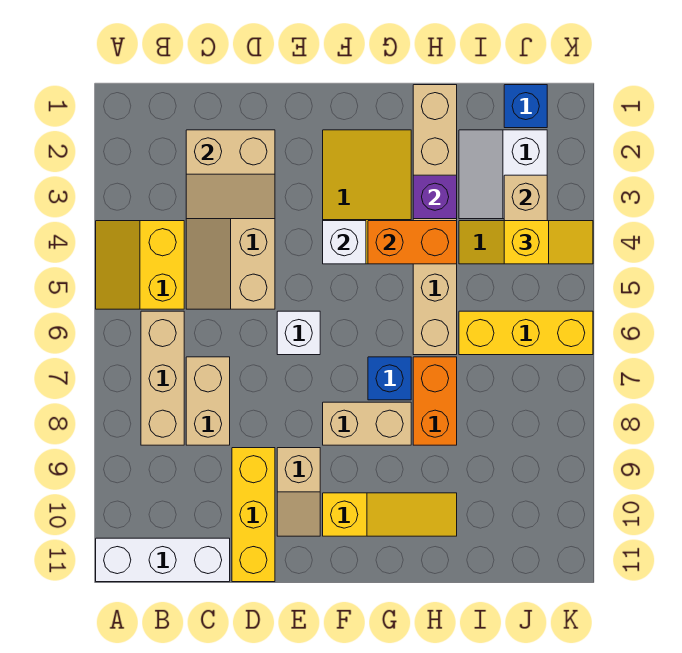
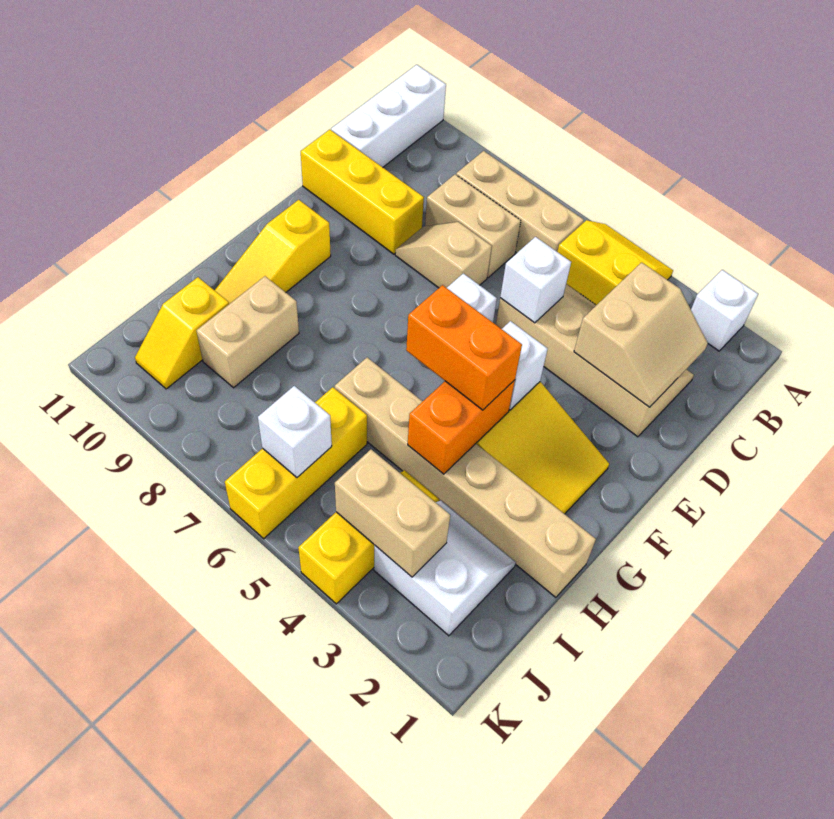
none -> white brick A2 level 1
tan slope C2:D3 level 2 top 2 -> tan slope C2:D3 level 2 top 3
none -> white brick D5 level 2
tan slope E9:E10 level 1 top 9 -> tan slope D7:D8 level 1 top 7
tan brick F8:G8 level 1 -> tan brick H9:I9 level 1
blue brick G7 level 1 -> none
purple brick H3 level 2 -> none
orange brick H7:H8 level 1 -> orange brick G4:G5 level 3
blue brick J1 level 1 -> none
yellow slope J4:K4 level 3 top J -> yellow slope I10:J10 level 1 top I
none -> white brick J6 level 2

